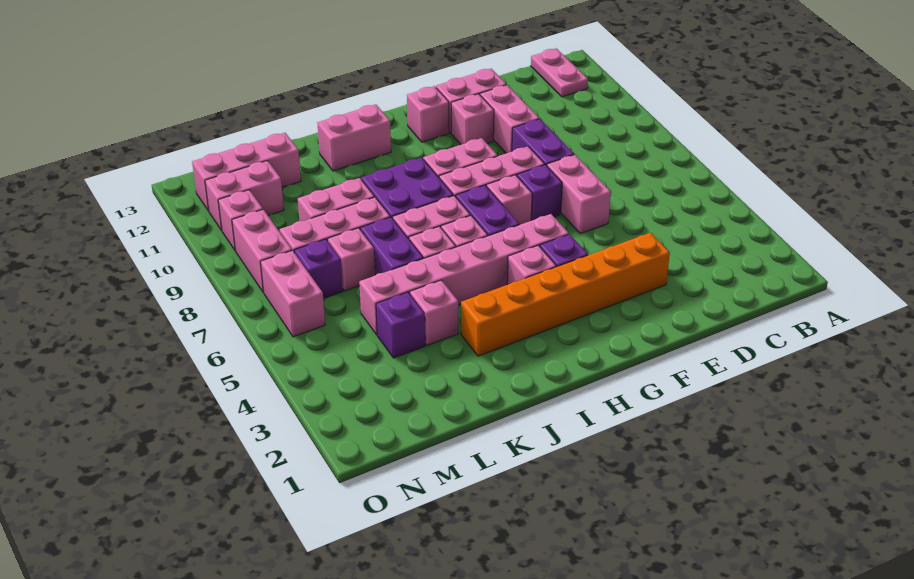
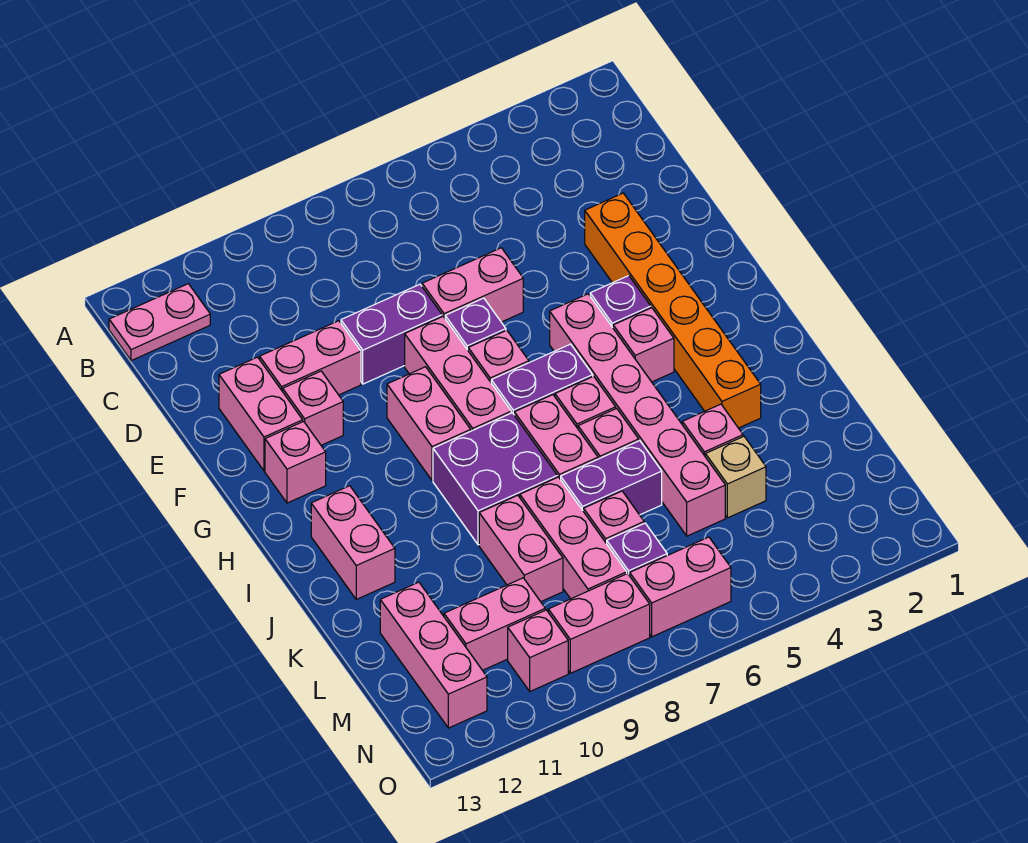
purple brick L4 level 1 -> tan brick L4 level 1
pink brick M11:N11 level 1 -> pink brick M10:M11 level 1

